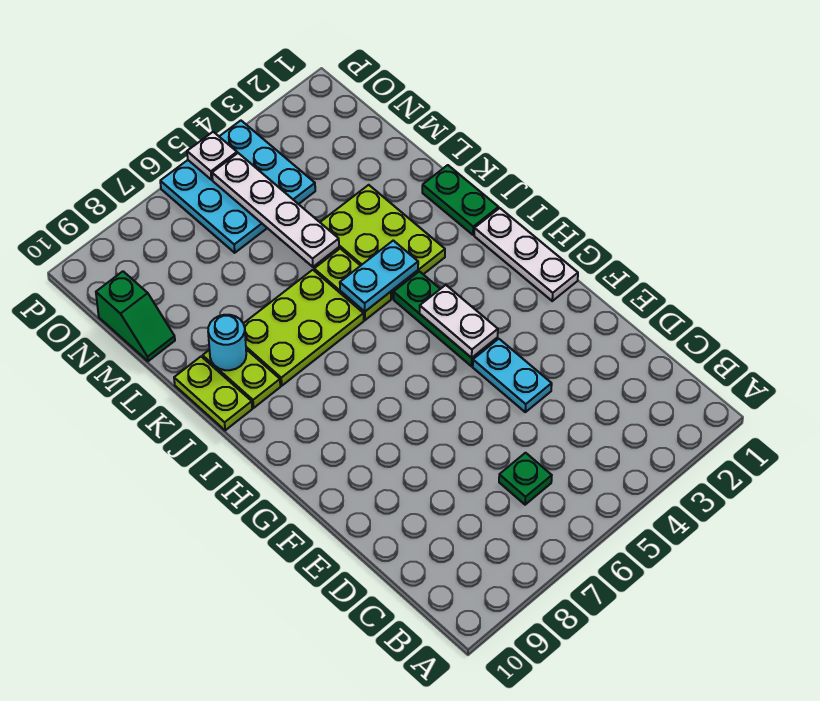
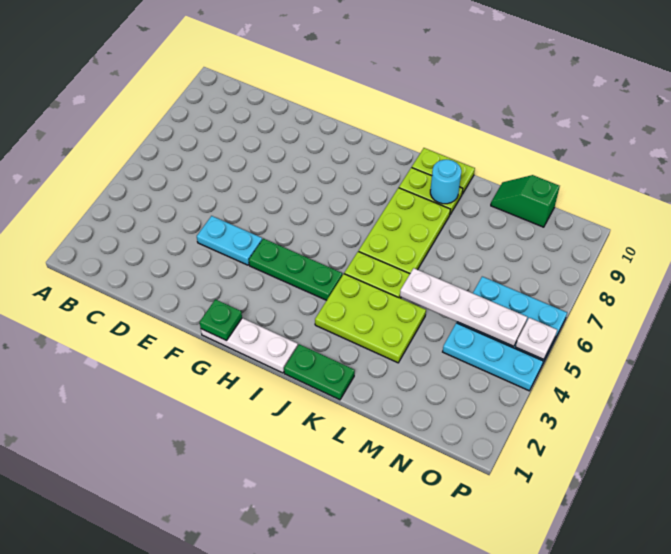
green plate C6 level 1 -> green plate G1 level 2
white plate G4:H4 level 2 -> none
cyan plate J4:J5 level 2 -> none

